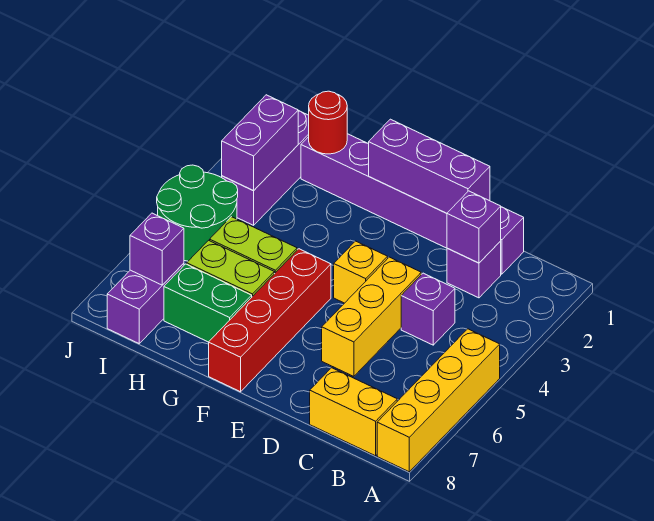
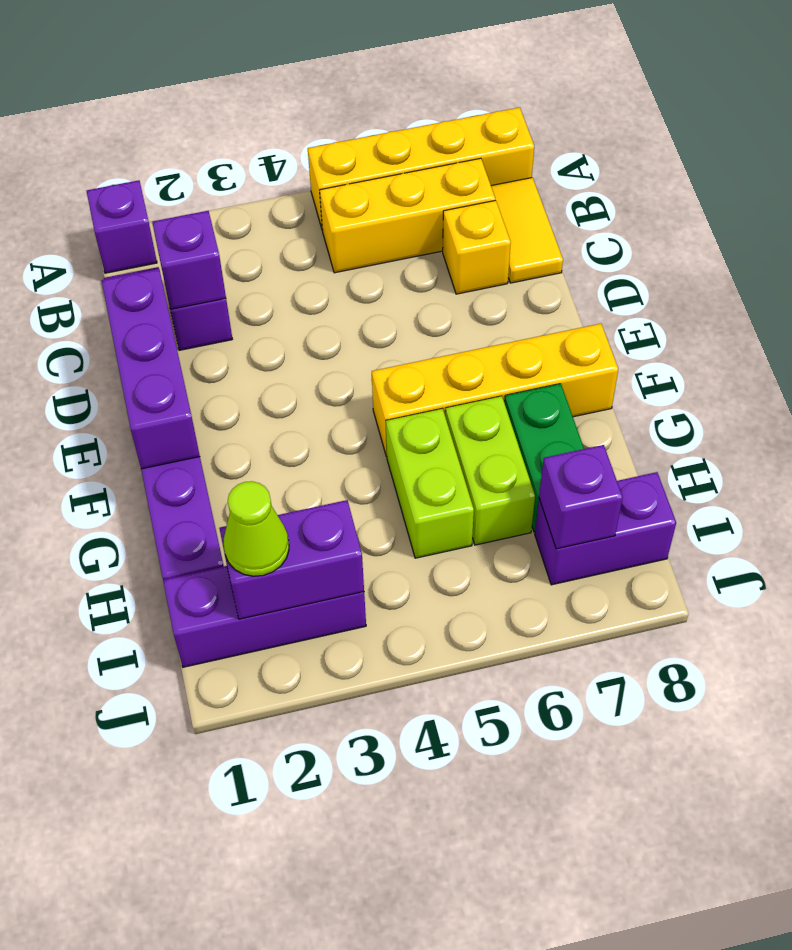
yellow brick B8:C8 level 1 -> yellow tile B8:C8 level 1
purple brick C4 level 1 -> purple brick A1 level 1
yellow brick D4:D6 level 1 -> yellow brick B5:B7 level 1
yellow brick E4 level 1 -> yellow brick C7 level 1
red brick F5:F8 level 1 -> yellow brick F5:F8 level 1
red round brick H1 level 2 -> none
none -> lime cone I2 level 3
green round brick I4:J5 level 1 -> none

